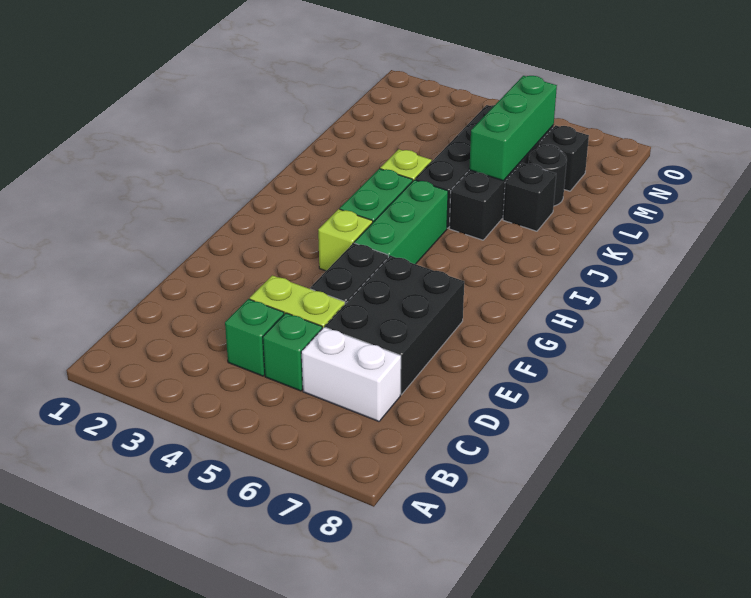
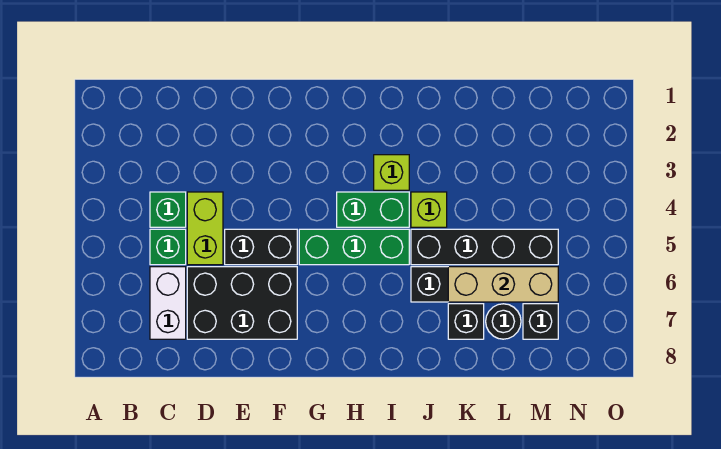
lime brick G4 level 1 -> lime brick I3 level 1
green brick K6:M6 level 2 -> tan brick K6:M6 level 2

